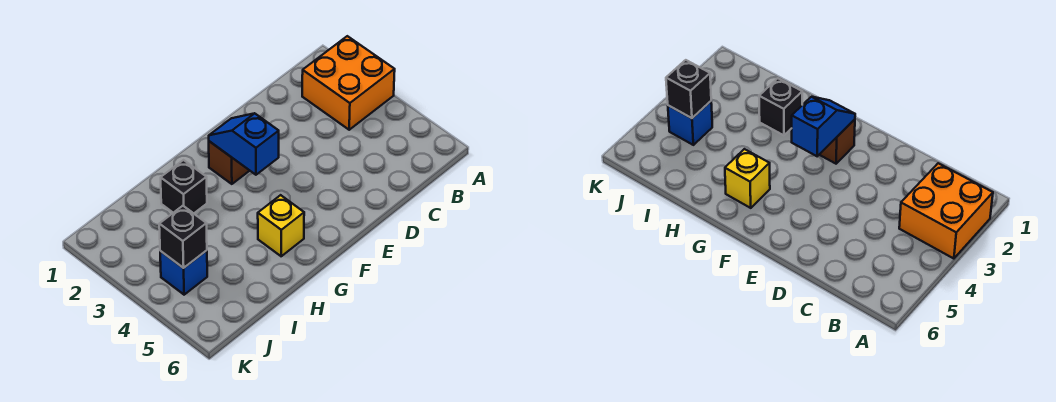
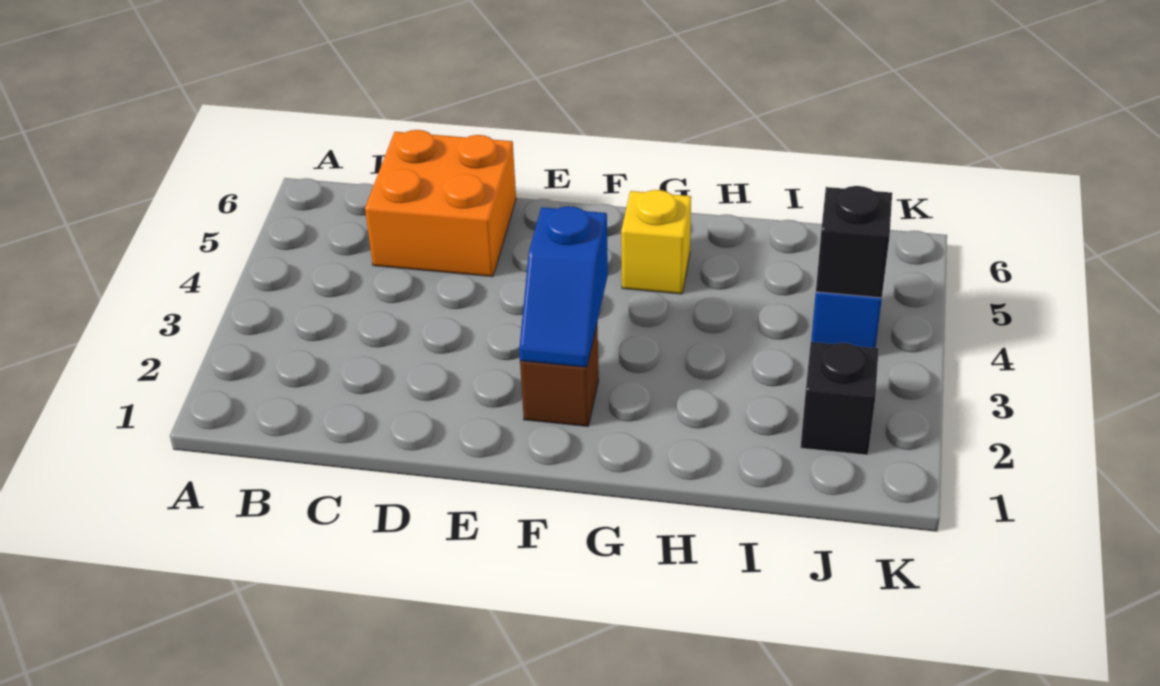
orange brick A2:B3 level 1 -> orange brick C5:D6 level 1
black brick H2 level 1 -> black brick J2 level 1

